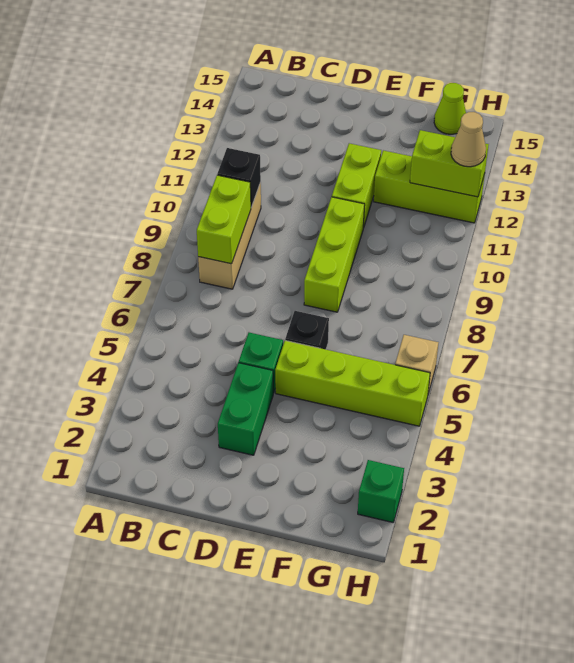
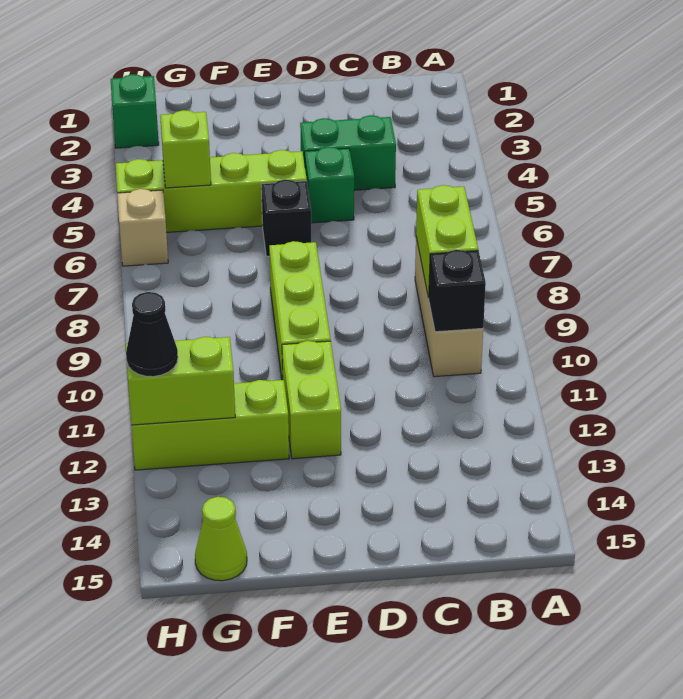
green brick D3:D4 level 1 -> green brick C4:D4 level 1
none -> lime brick G5 level 2
tan cone H12 level 3 -> black cone H12 level 3

